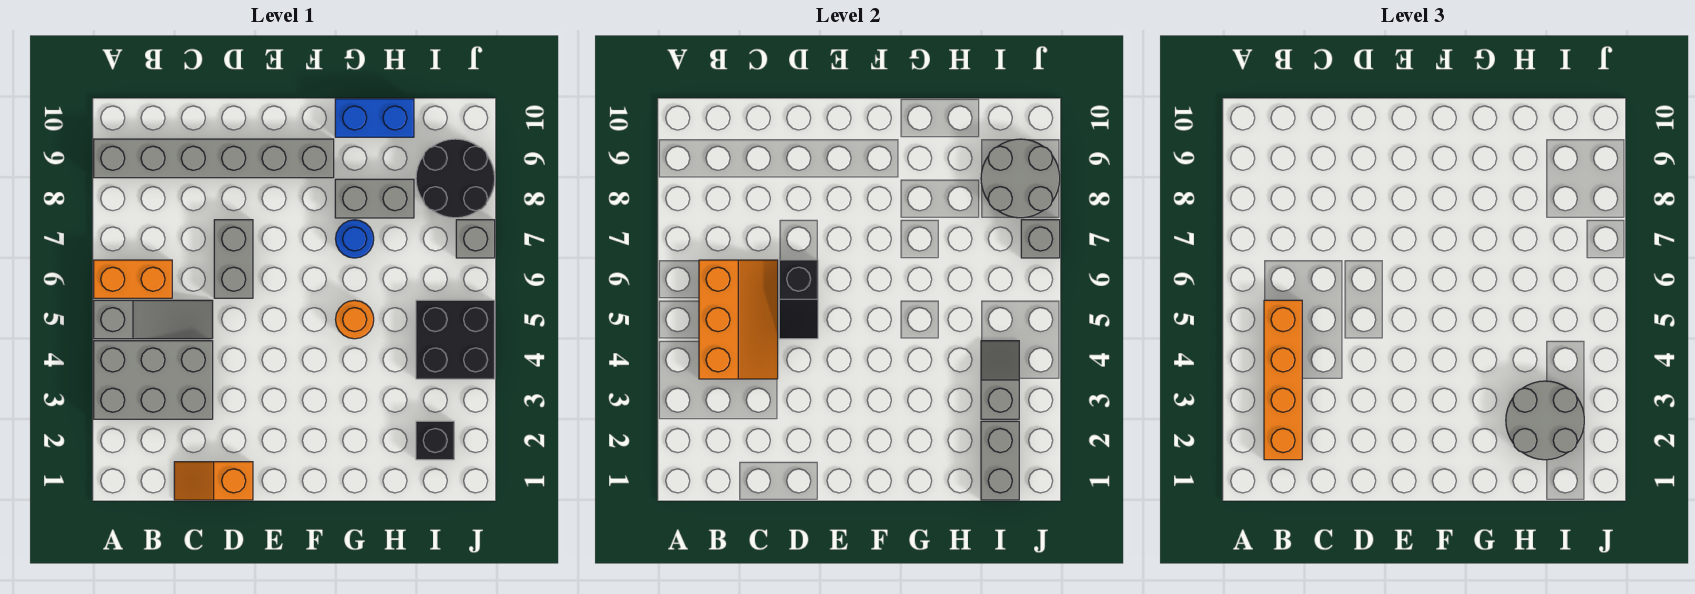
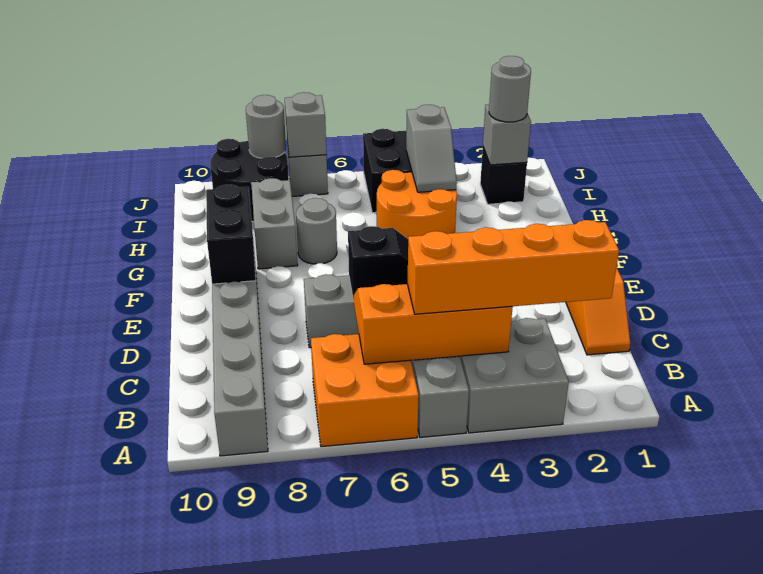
grey brick A3:C4 level 1 -> grey brick A3:B4 level 1
orange brick A6:B6 level 1 -> orange brick A6:B7 level 1
none -> black brick E9:F9 level 2
orange round brick G5 level 1 -> orange round brick G4:H5 level 1
blue round brick G7 level 1 -> grey round brick G7 level 1
blue brick G10:H10 level 1 -> none
grey round brick H2:I3 level 3 -> grey round brick I2 level 3
grey brick I1:I2 level 2 -> grey brick I2 level 2
grey slope I3:I4 level 2 top 3 -> grey slope H4:I4 level 2 top I
grey round brick I8:J9 level 2 -> grey round brick J8 level 2

